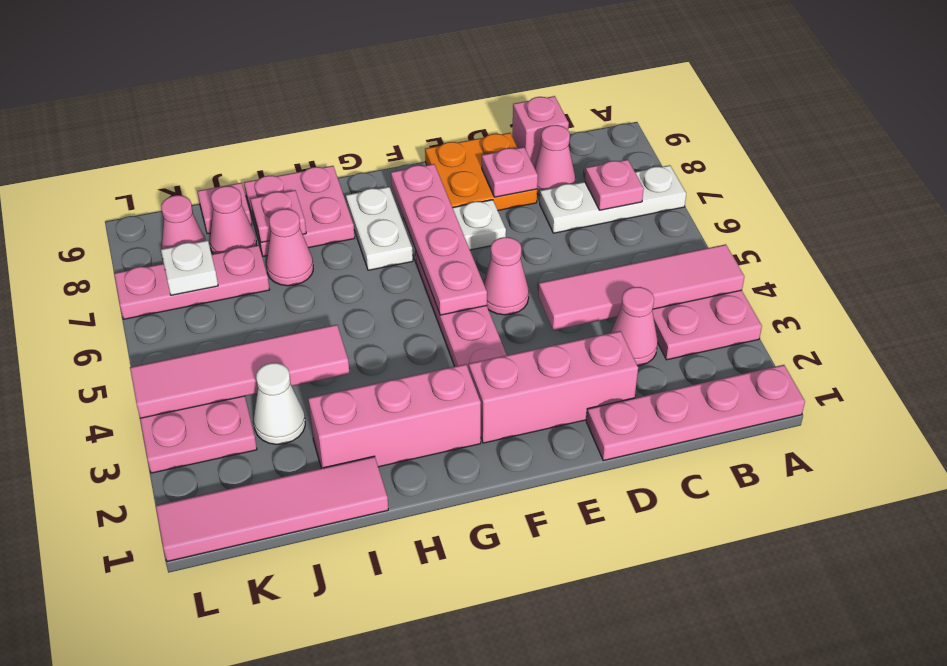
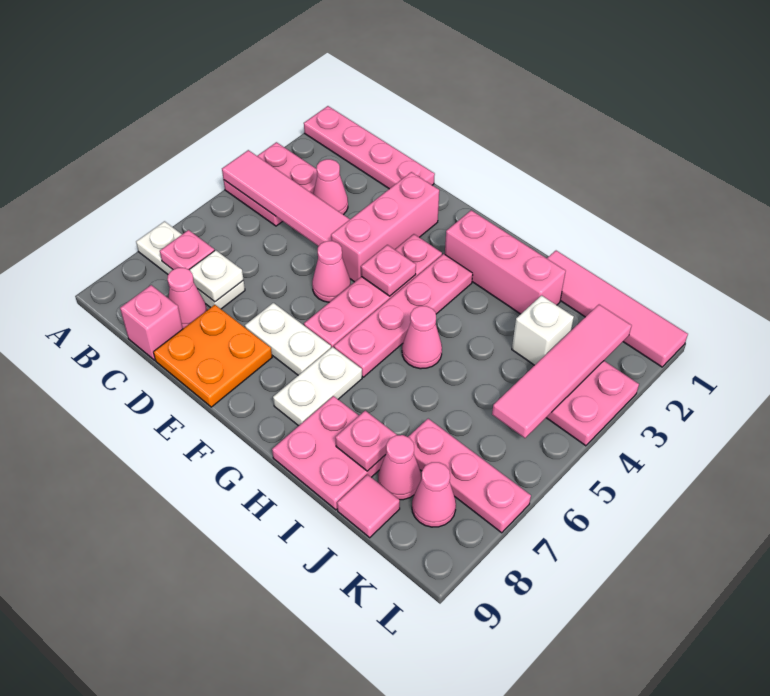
pink brick D2:F2 level 1 -> pink brick E2:E4 level 1
pink plate D8 level 2 -> pink plate F4 level 2
pink plate F5:F8 level 2 -> pink plate G3:G6 level 1
pink tile I4:L4 level 2 -> pink tile K2:K5 level 2
pink cone I7 level 1 -> pink cone H5 level 1
white cone J3 level 1 -> white brick J3 level 1
white plate K7 level 2 -> white plate C7 level 2

